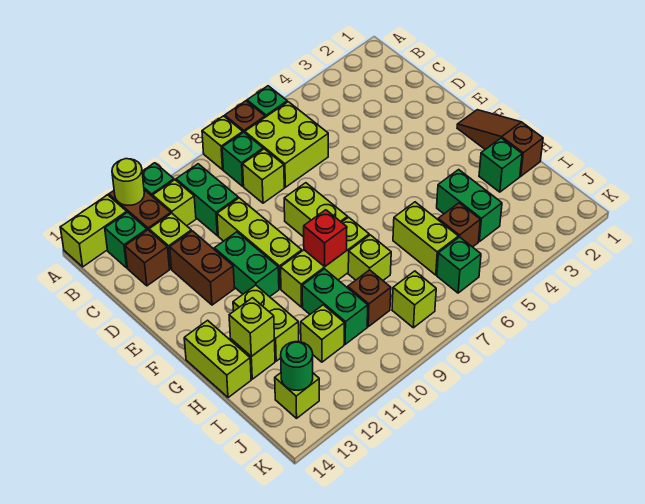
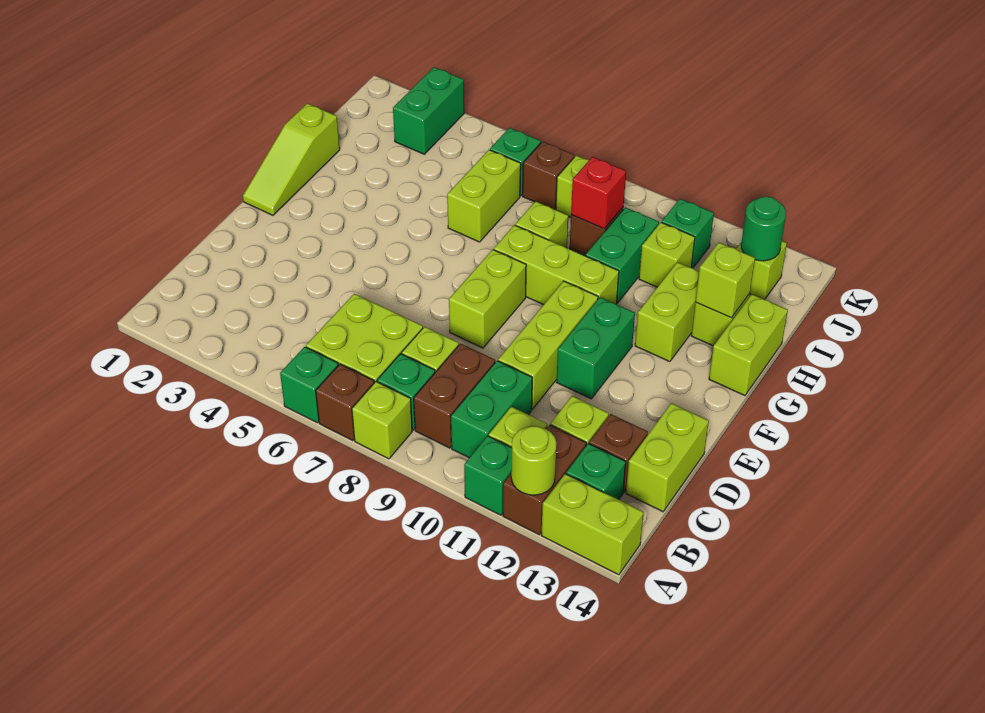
none -> lime brick C14:D14 level 1
brown brick D12:E12 level 1 -> brown brick B9:C9 level 1
brown slope F1:H1 level 1 top H -> lime slope F1:H1 level 1 top H
red brick G9 level 2 -> red brick I9 level 2
green brick H2 level 1 -> green brick J11 level 1
green brick H4:I4 level 1 -> green brick J3:K3 level 1
brown brick I5 level 1 -> brown brick J7 level 1

